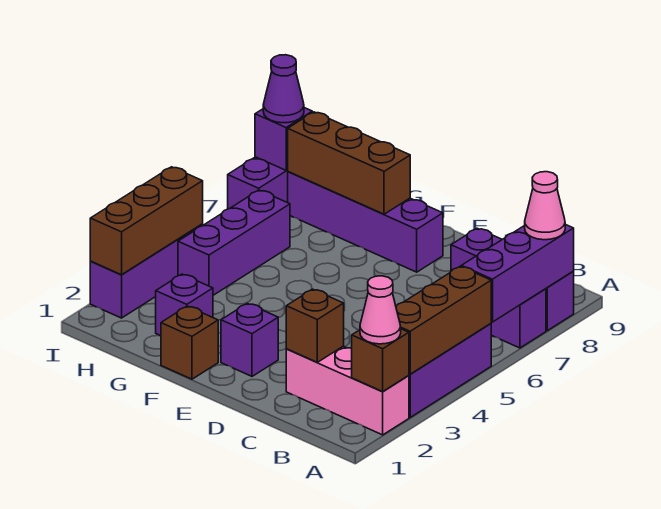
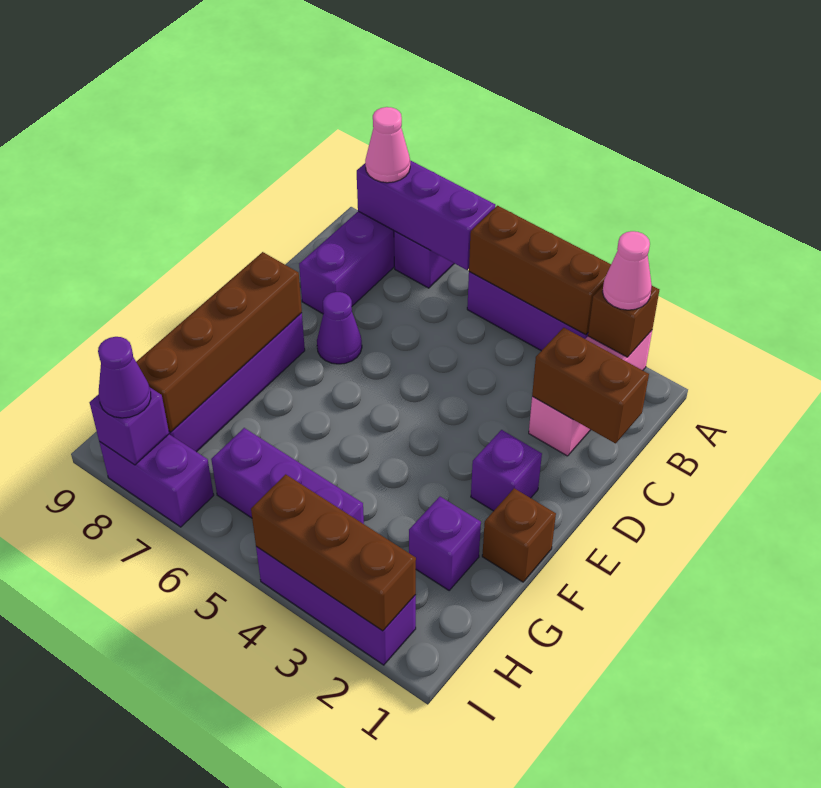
brown brick C2 level 2 -> brown brick C1:C2 level 2
none -> purple cone D7 level 1
brown brick F8:H8 level 2 -> brown brick E8:H8 level 2

